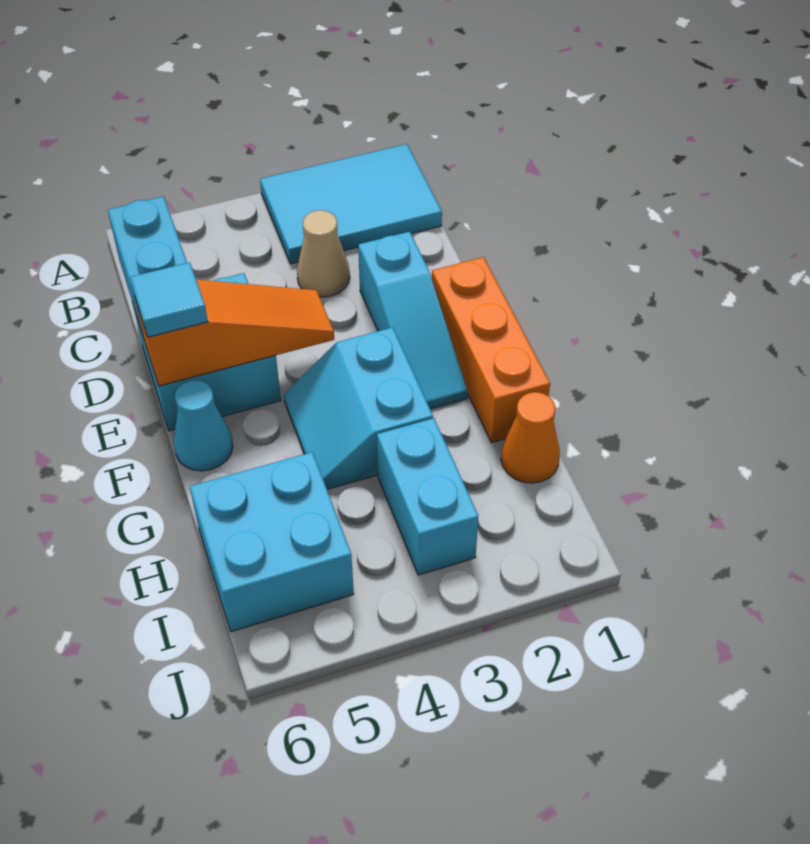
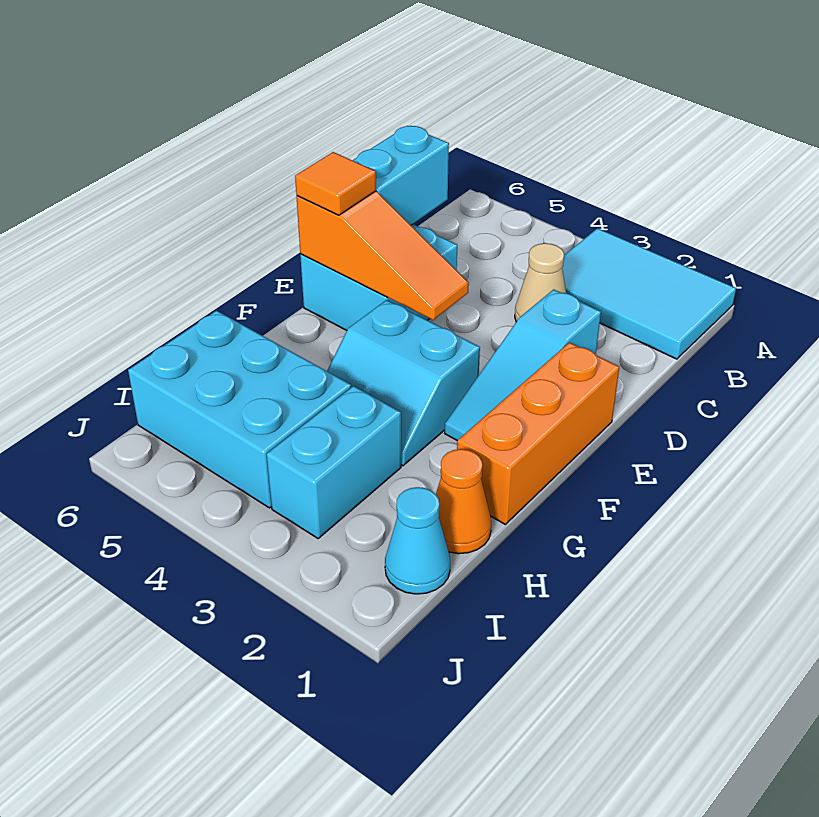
cyan tile E6 level 3 -> orange tile E6 level 3
cyan slope F3:G4 level 1 top 3 -> cyan slope F3:G4 level 1 top F
cyan cone F6 level 1 -> cyan cone I1 level 1
cyan brick H5:I6 level 1 -> cyan brick H4:I6 level 1

